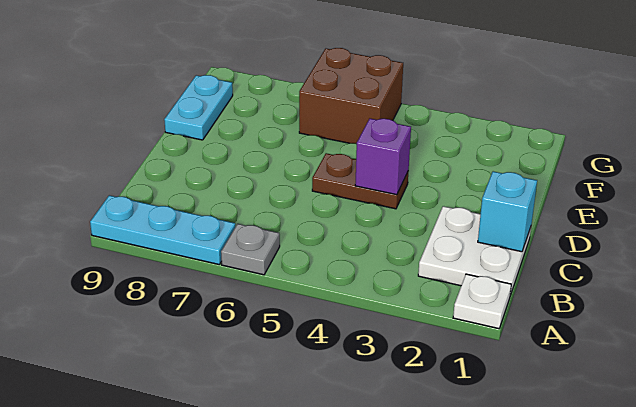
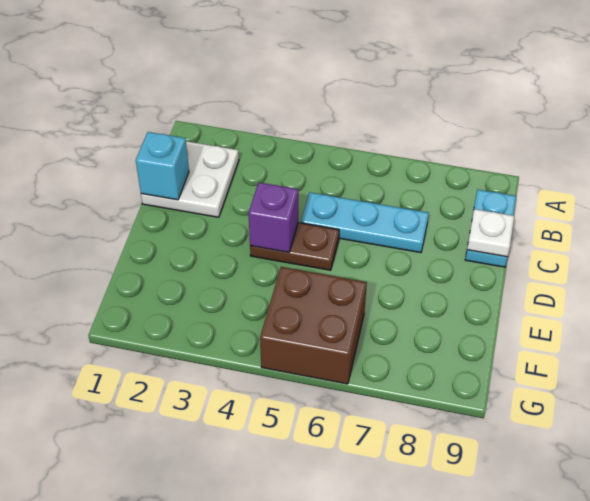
white plate A1 level 1 -> white plate C9 level 2
grey plate A6 level 1 -> none
cyan plate A7:A9 level 1 -> cyan plate C5:C7 level 1
cyan plate E9:F9 level 1 -> cyan plate B9:C9 level 1

